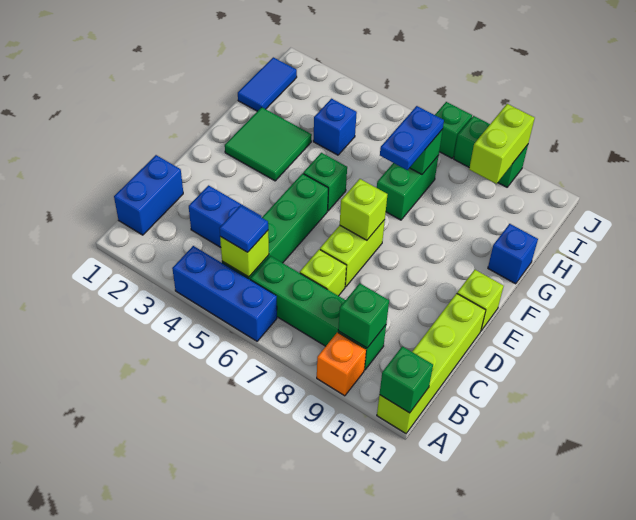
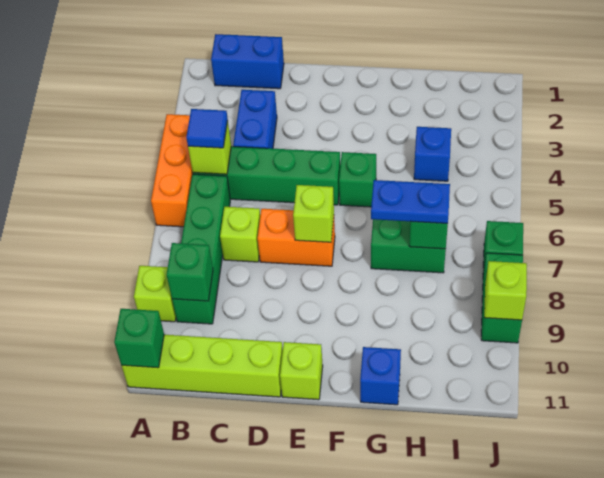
blue brick A4:A6 level 1 -> orange brick A4:A6 level 1
orange brick A9 level 1 -> lime brick A9 level 1
lime brick D7:E7 level 1 -> orange brick D7:E7 level 1
green tile F2:G3 level 1 -> none
blue tile H1:I1 level 1 -> none
lime brick I9:J9 level 2 -> lime brick J9 level 2

